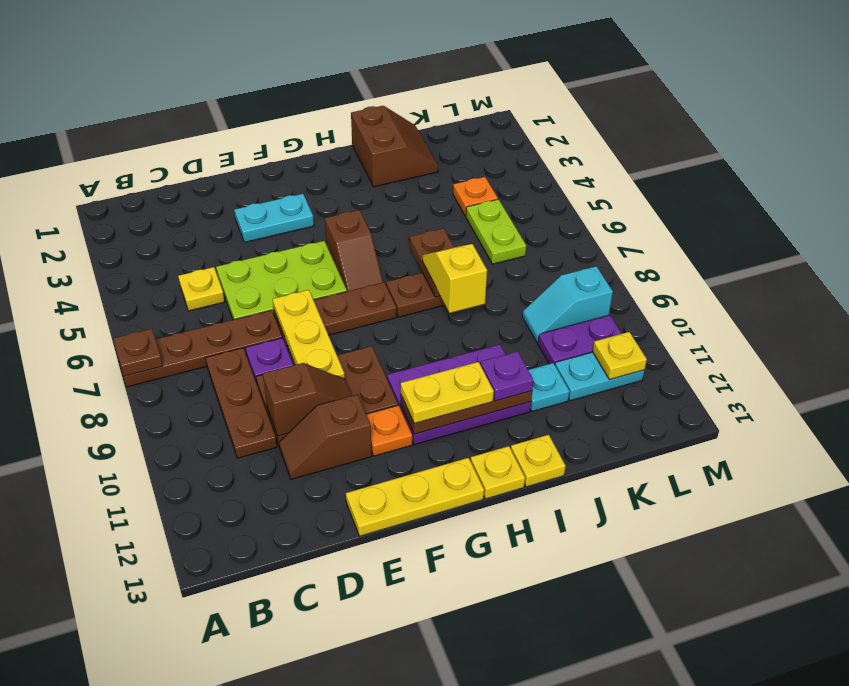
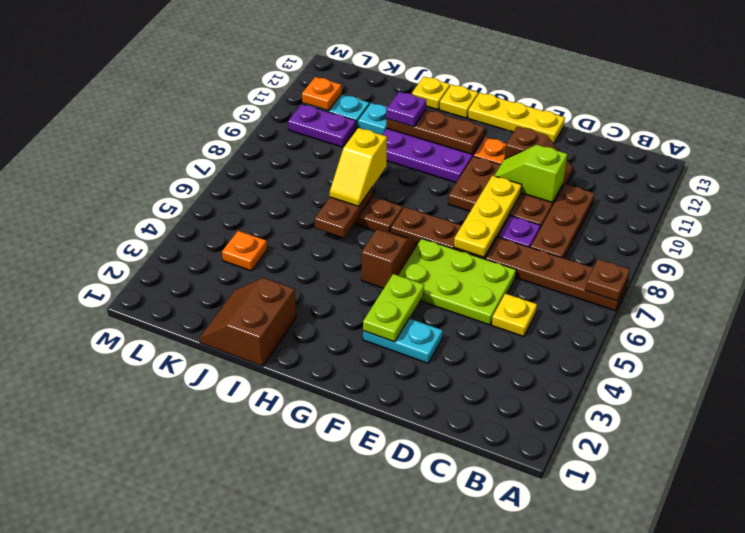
brown slope D10:E10 level 2 top D -> lime slope D10:E10 level 2 top D
yellow plate G11:H11 level 3 -> none
lime plate K5:K6 level 1 -> lime plate F3:F4 level 2
cyan slope K9:L9 level 1 top L -> none
yellow plate L11 level 2 -> orange plate L11 level 2

